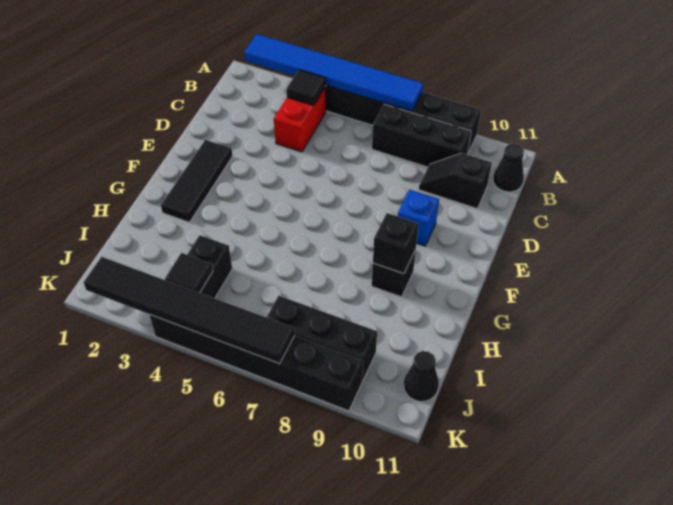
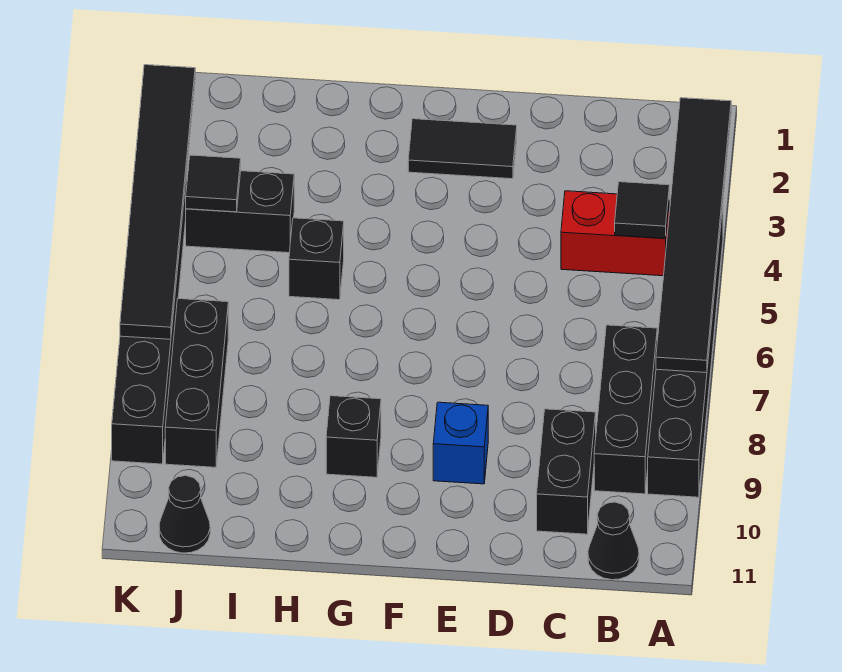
blue tile A2:A7 level 2 -> black tile A2:A7 level 2
black slope C9:C10 level 1 top 10 -> black brick C9:C10 level 1
black tile E2:G2 level 1 -> black tile E2:F2 level 1
black brick G9 level 2 -> black brick H5 level 1

